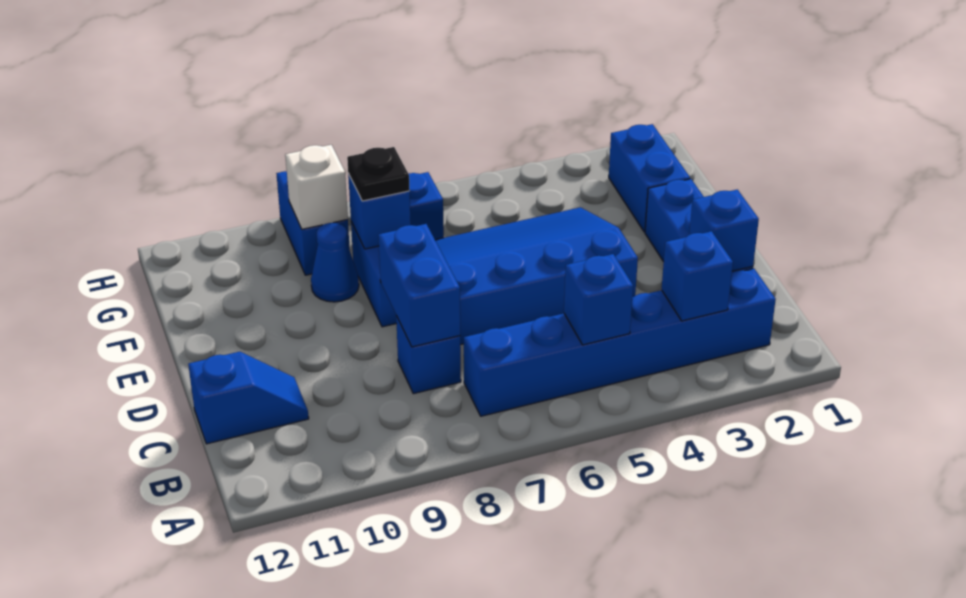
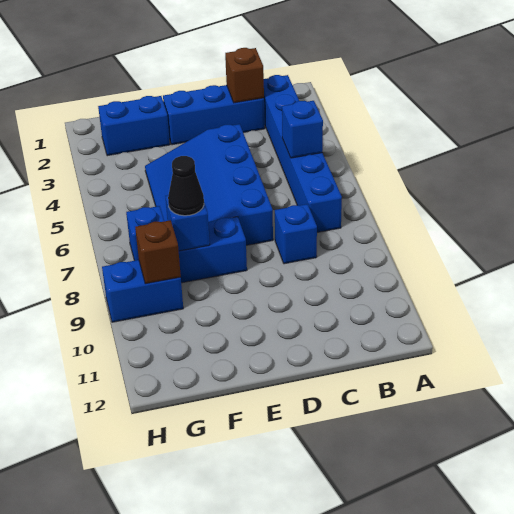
blue brick B3 level 2 -> none
blue brick C2 level 2 -> brown brick C2 level 2
blue brick C8:D8 level 2 -> none
blue slope C11:C12 level 1 top 12 -> none
black plate F8 level 3 -> black cone F8 level 3
blue cone F9 level 1 -> none
white brick G9 level 2 -> brown brick G9 level 2

